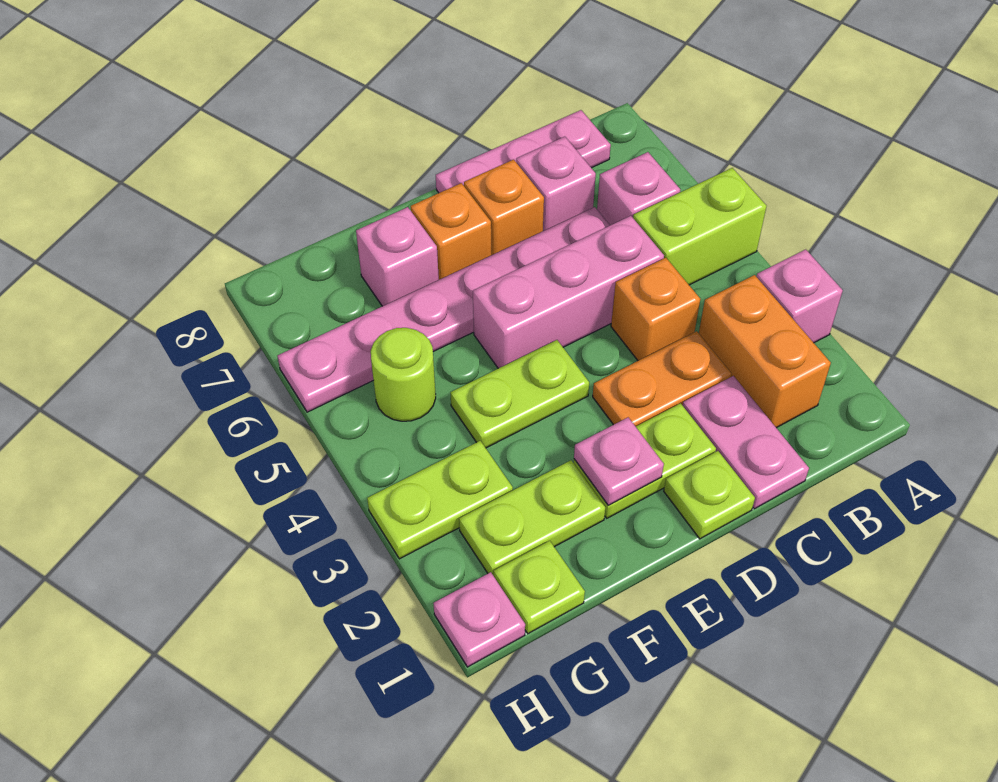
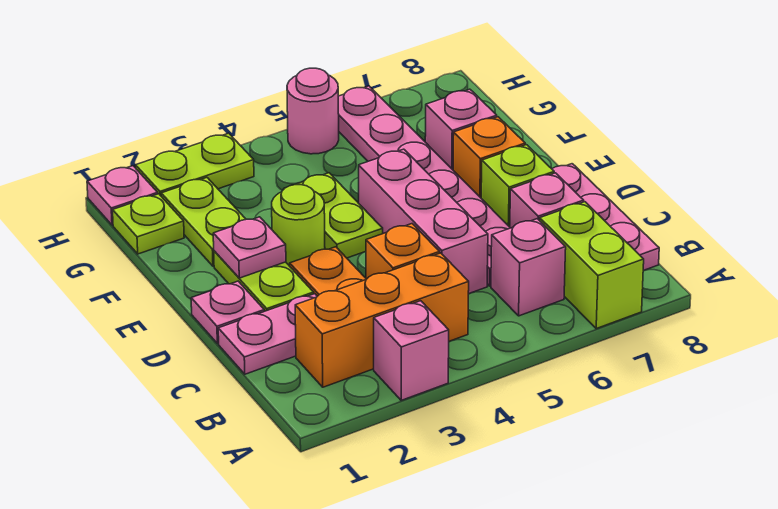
lime brick A5:B5 level 1 -> lime brick A7:B7 level 1
orange brick B2:B3 level 1 -> orange brick B2:B4 level 1
lime plate D1 level 1 -> pink plate D1 level 1
orange brick D7 level 1 -> lime brick D7 level 1
lime plate G3:H3 level 1 -> lime plate H2:H3 level 1
lime round brick G5 level 1 -> lime round brick E3 level 1
none -> pink round brick H5 level 1

